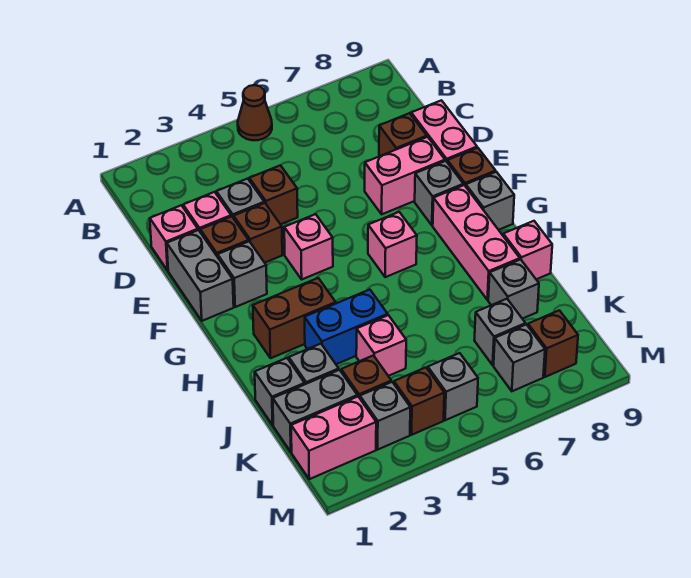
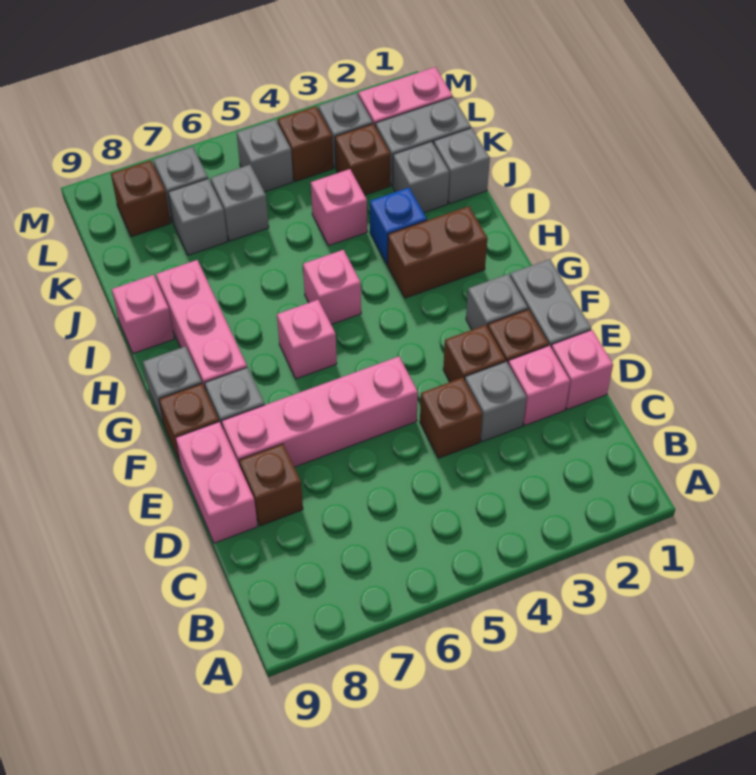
brown cone A5 level 1 -> none
pink brick E7:E8 level 1 -> pink brick E5:E8 level 1
pink brick F4 level 1 -> pink brick H5 level 1
blue brick I3:I4 level 1 -> blue brick I3 level 1
grey brick J8 level 1 -> grey brick K6 level 1

